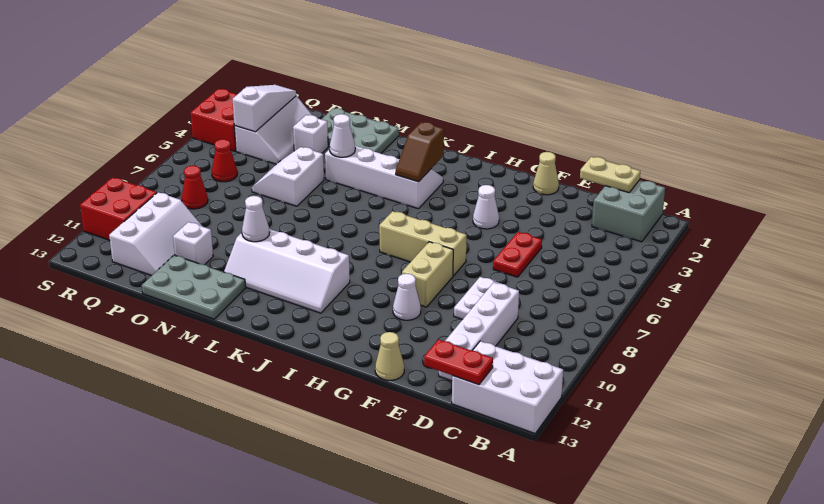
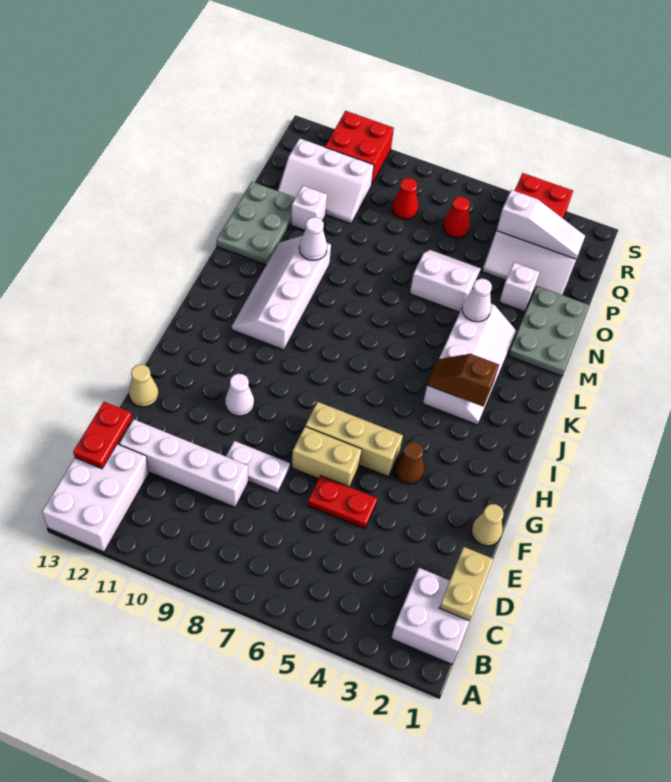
grey brick B1:C2 level 1 -> white brick B1:C2 level 1
white cone G4 level 1 -> brown cone G4 level 1
tan brick G7:I7 level 1 -> tan brick G5:G7 level 1
tan brick G8:G9 level 1 -> tan brick F6:F7 level 1

